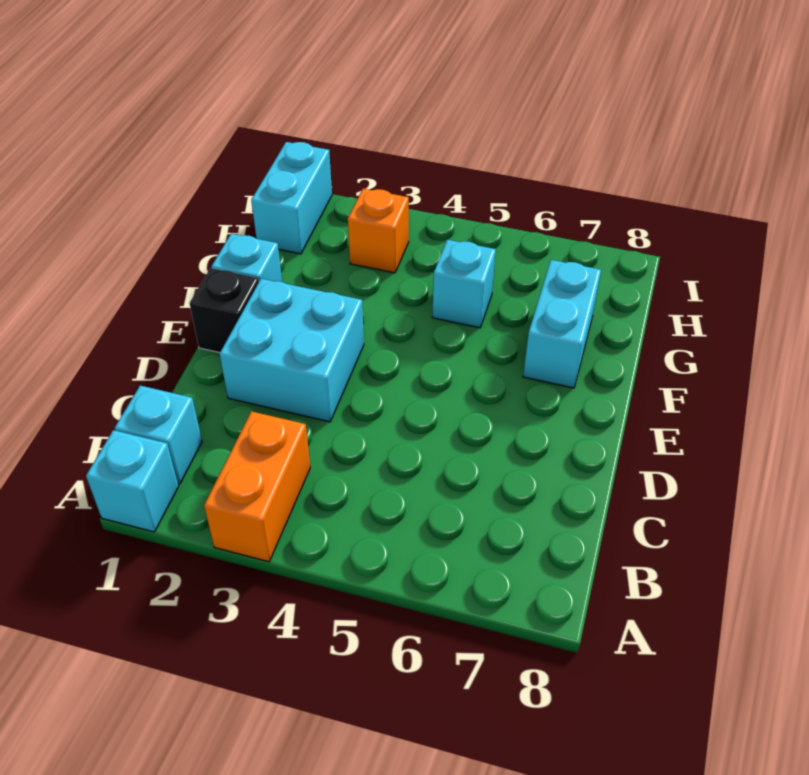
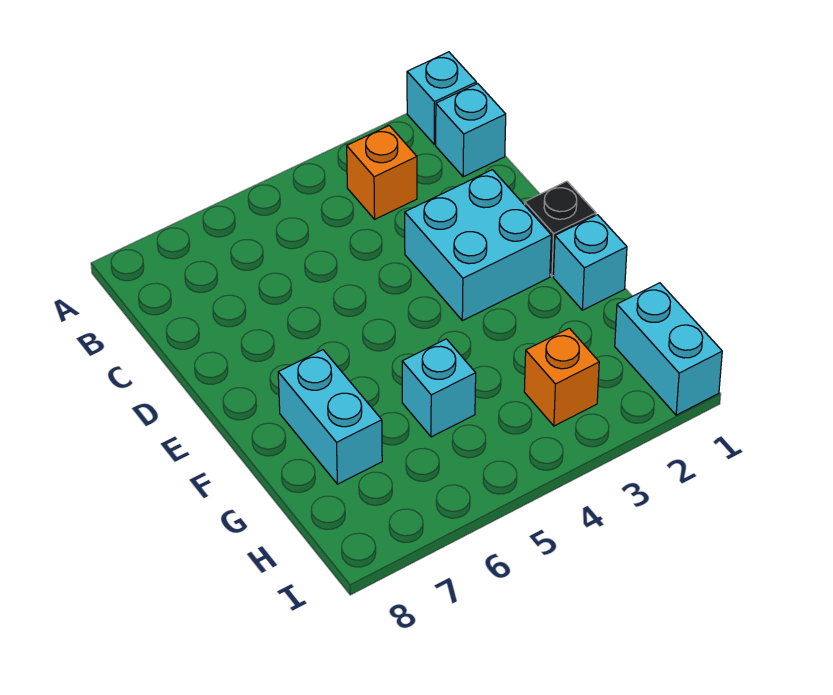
orange brick A3:B3 level 1 -> orange brick B3 level 1

